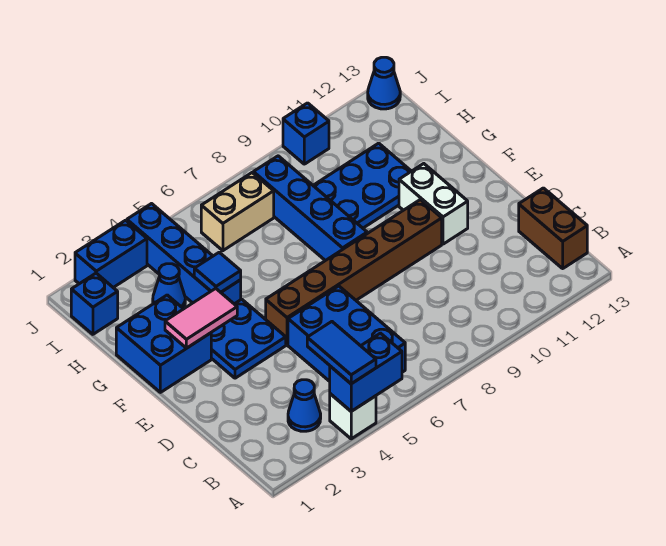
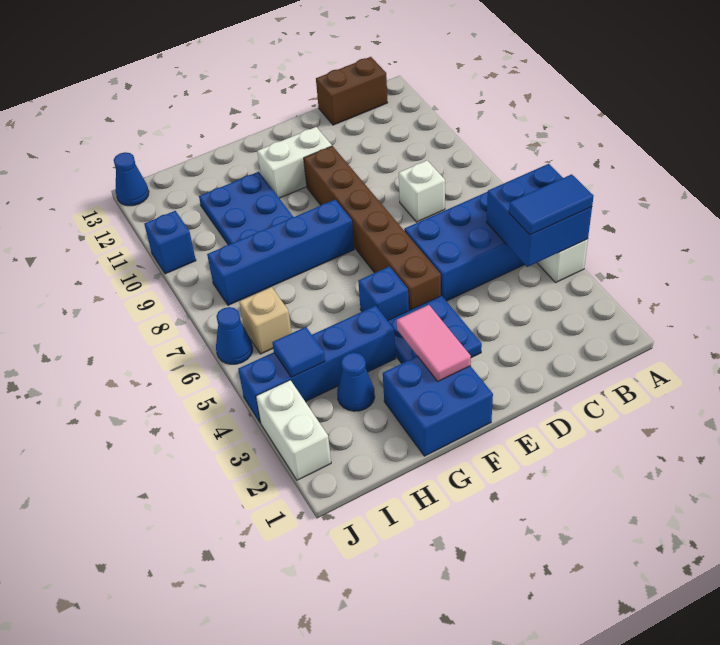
blue brick A4:A5 level 2 -> blue brick A4:B5 level 2
blue cone B3 level 1 -> blue cone J6 level 1
none -> white brick C8 level 1
blue tile G4 level 2 -> blue tile I4 level 2
blue brick I1 level 1 -> blue brick F5 level 1
tan brick I6:I7 level 1 -> tan brick I6 level 1
blue brick J2:J3 level 1 -> white brick J2:J3 level 1

